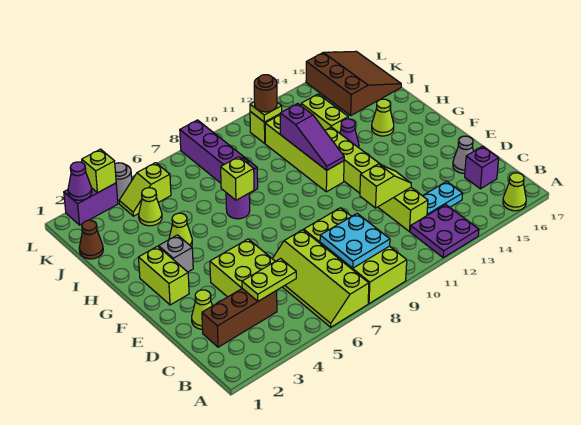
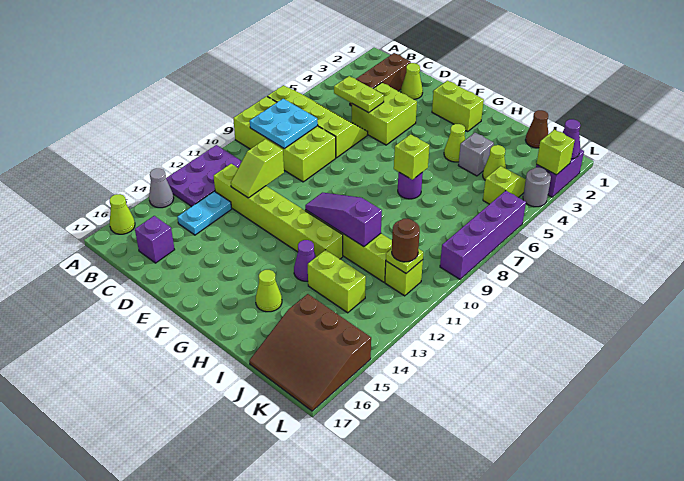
purple plate A12:B13 level 1 -> purple plate A11:B13 level 1
lime plate C4:C5 level 2 -> lime plate C5:D5 level 2
grey cone D16 level 1 -> grey cone A14 level 1
grey brick G3 level 1 -> grey brick I4 level 1
purple brick I8:L8 level 1 -> purple brick L6:L9 level 1

